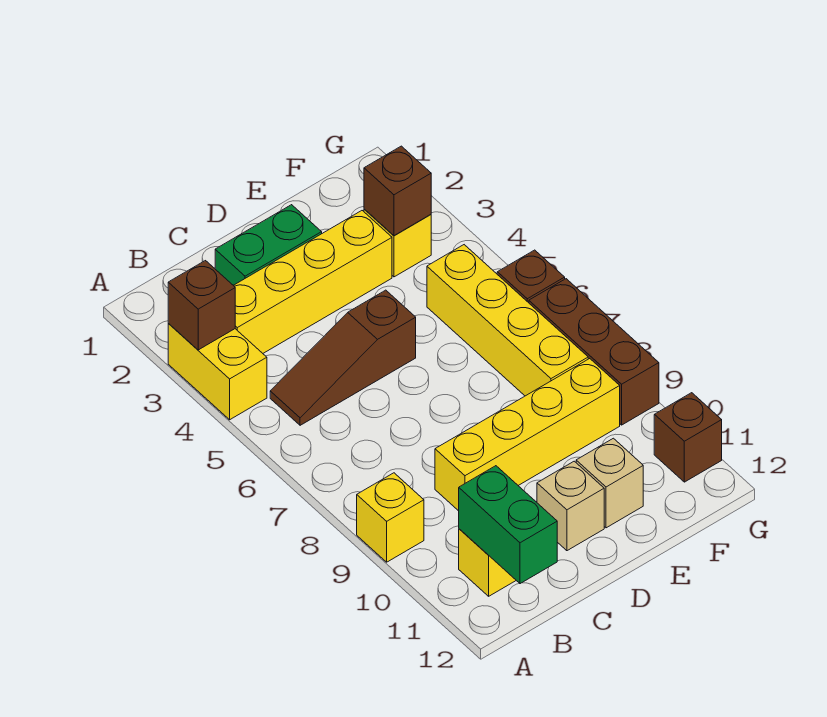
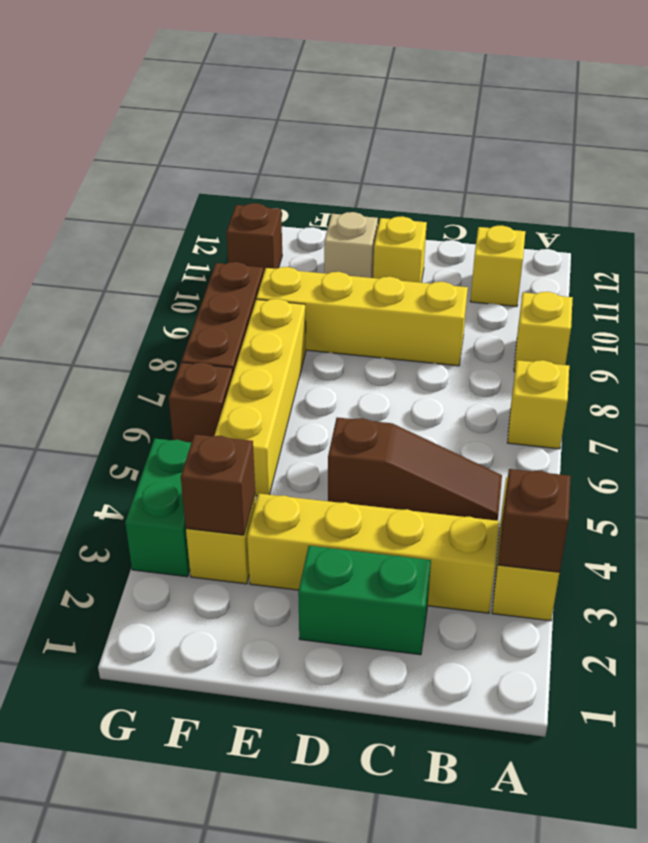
none -> yellow brick A7 level 1
green brick B11:B12 level 2 -> green brick G3:G4 level 1
tan brick D11 level 1 -> yellow brick D11 level 1

